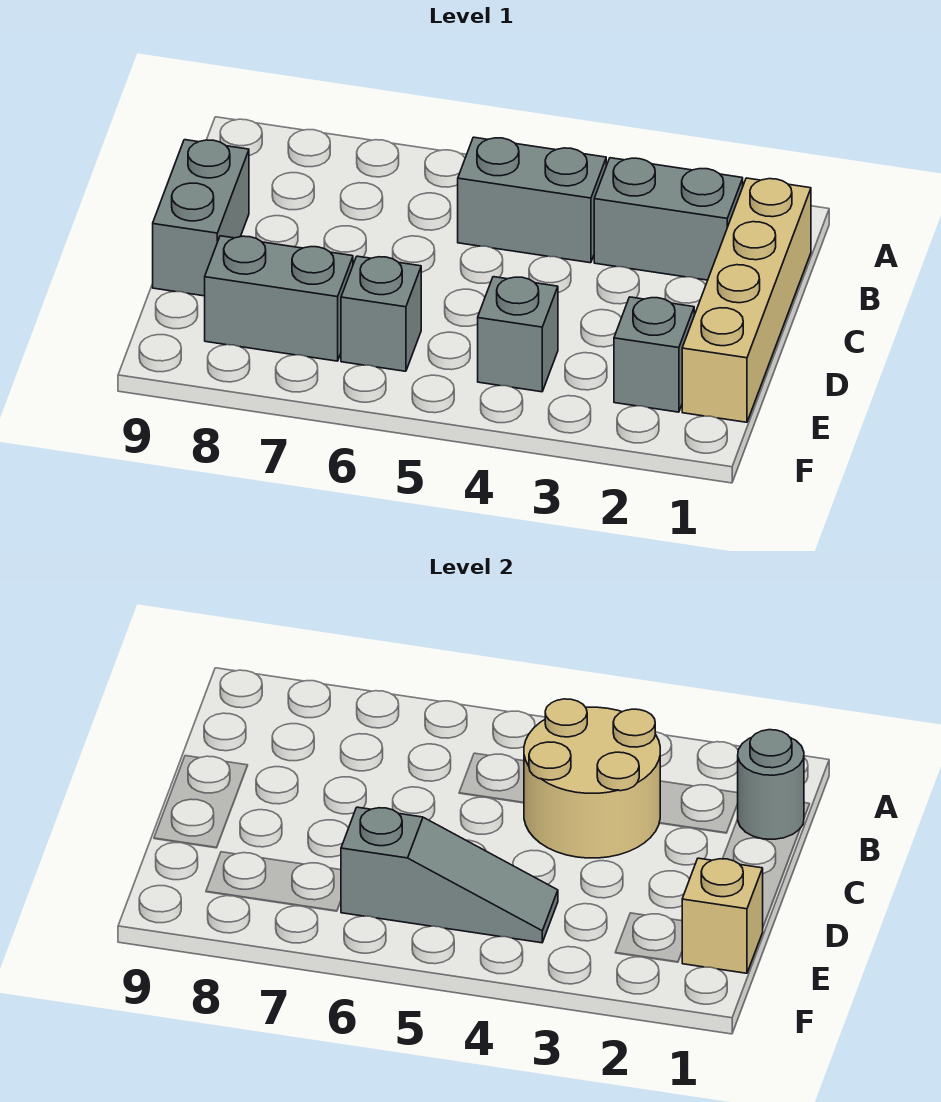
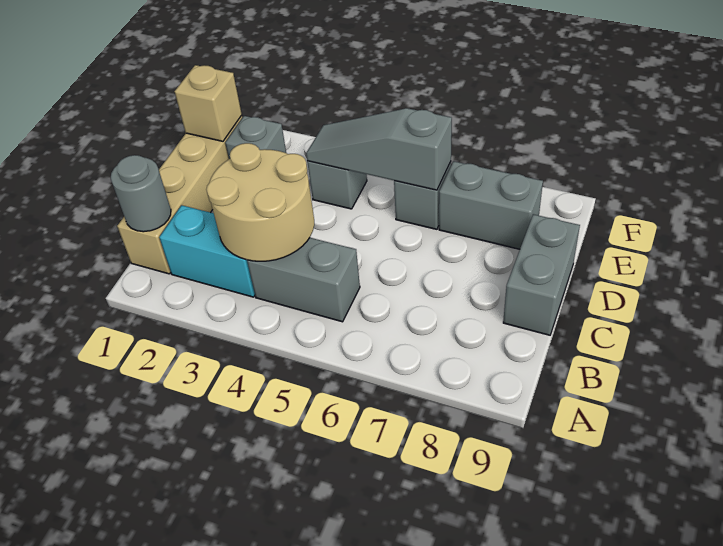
grey brick B2:B3 level 1 -> cyan brick B2:B3 level 1

